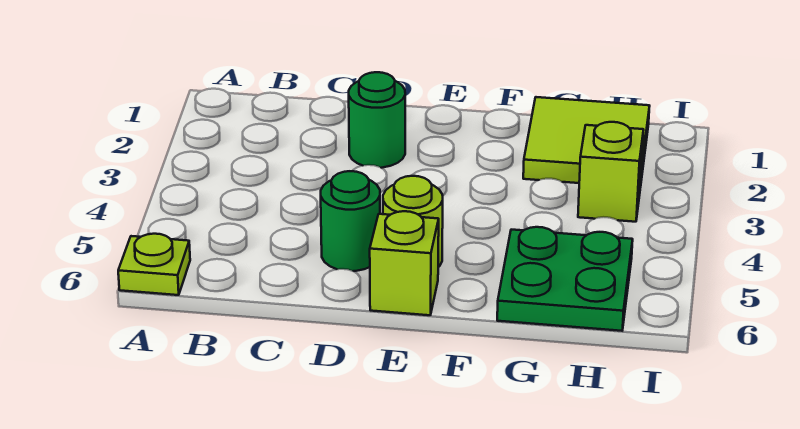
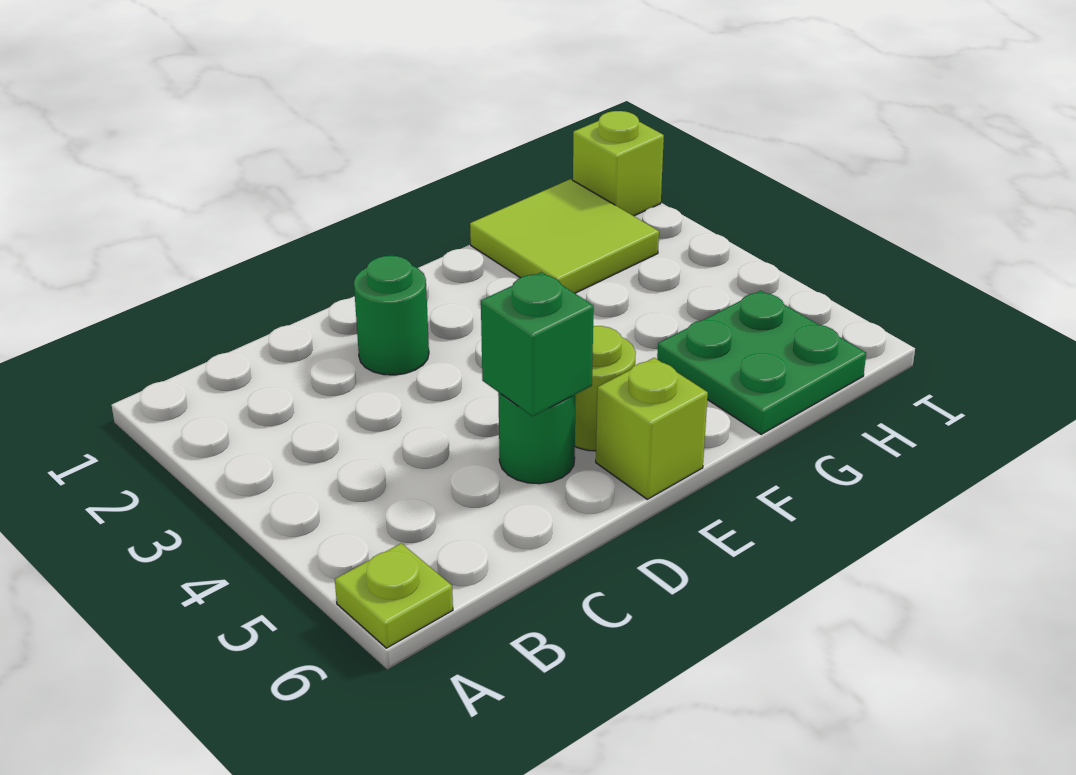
none -> green brick D5 level 2
lime brick H3 level 1 -> lime brick I1 level 1

